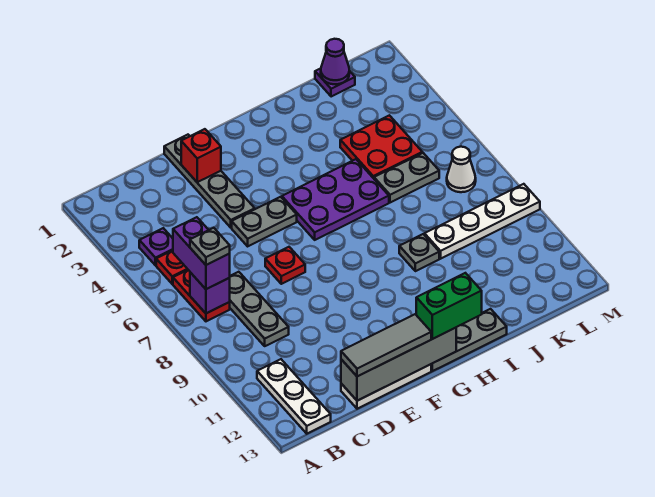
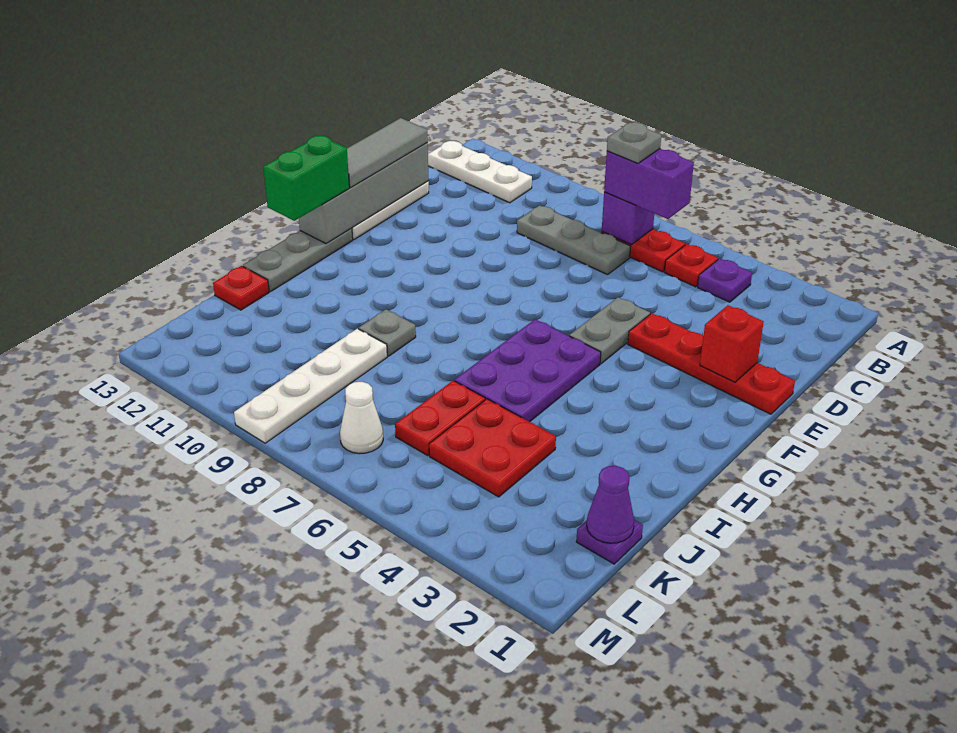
grey plate E1:E4 level 1 -> red plate E1:E4 level 1
red plate E7 level 1 -> red plate J13 level 1
grey plate J6:K6 level 1 -> red plate J6:K6 level 1

